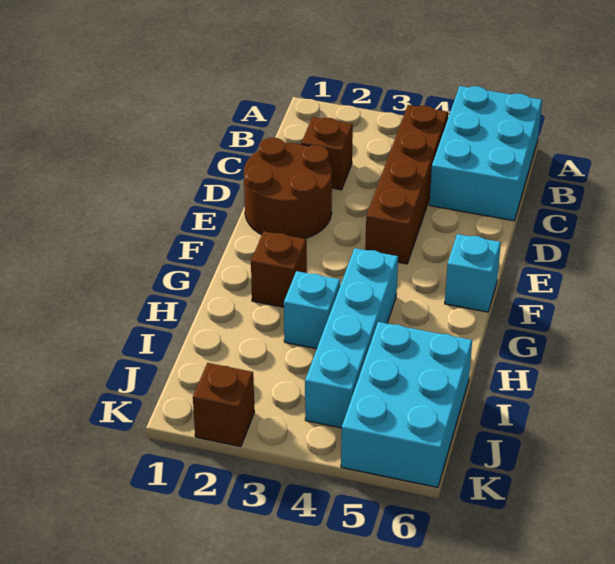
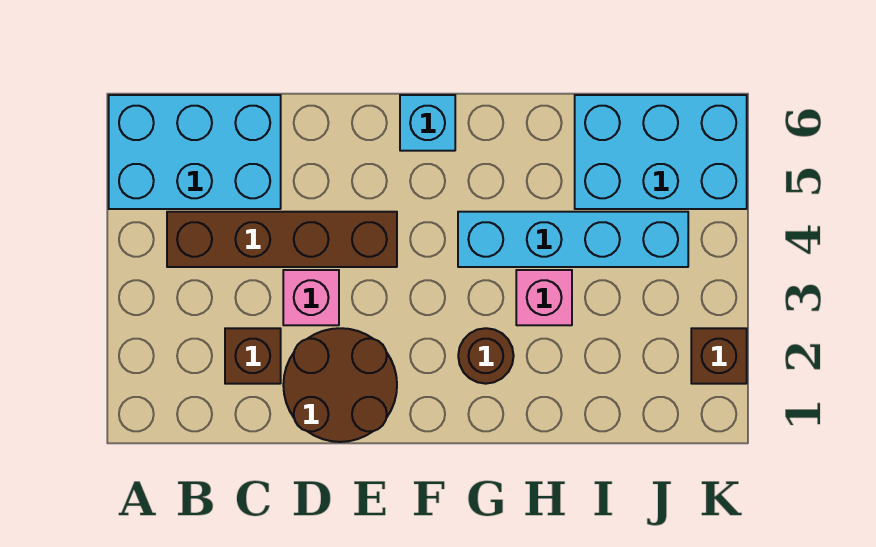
none -> pink brick D3 level 1
brown brick G2 level 1 -> brown round brick G2 level 1
cyan brick H3 level 1 -> pink brick H3 level 1

